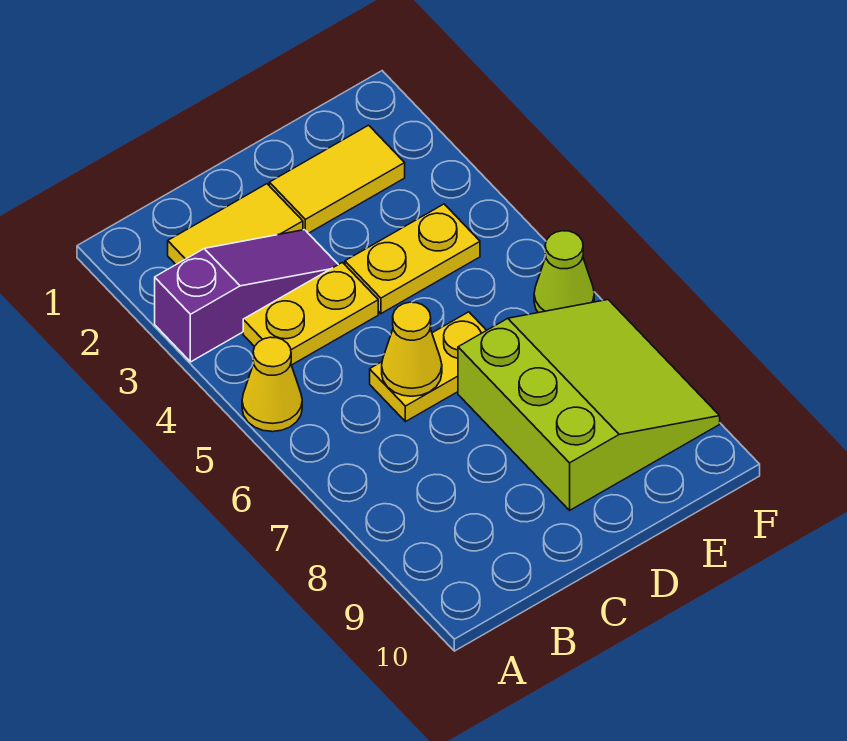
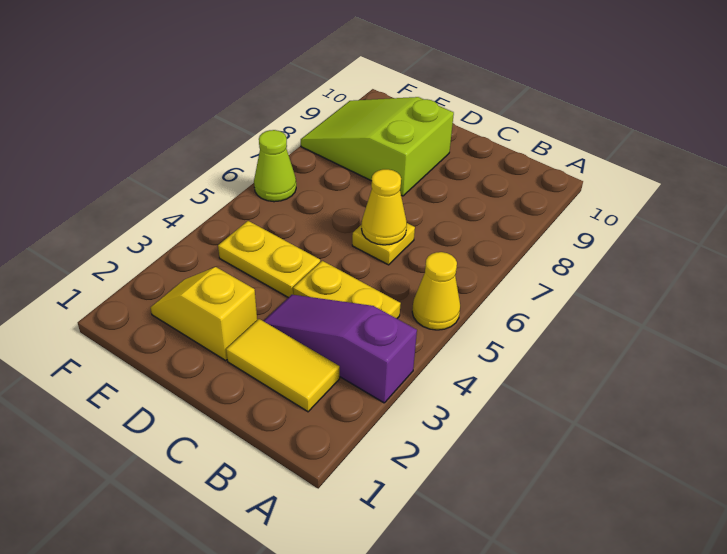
yellow plate C6:D6 level 1 -> yellow plate C6 level 1
yellow tile D2:E2 level 1 -> yellow slope D2:E2 level 1 top D
lime slope D7:F9 level 1 top D -> lime slope D8:F9 level 1 top D

